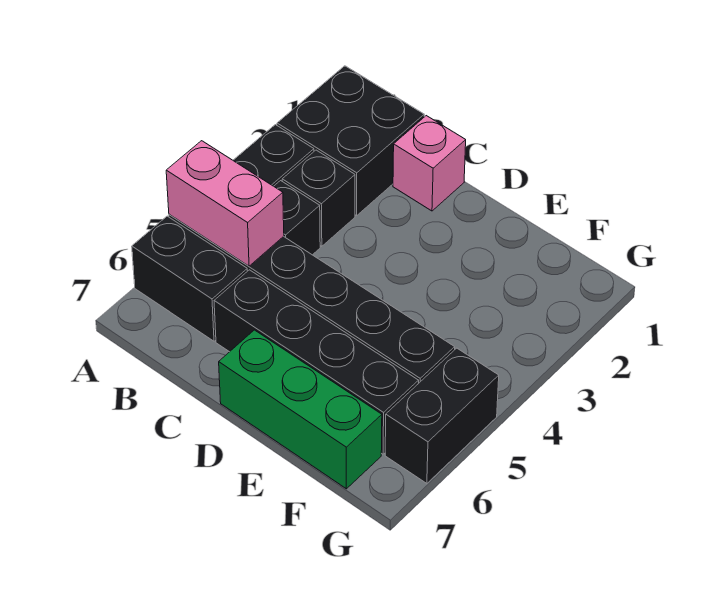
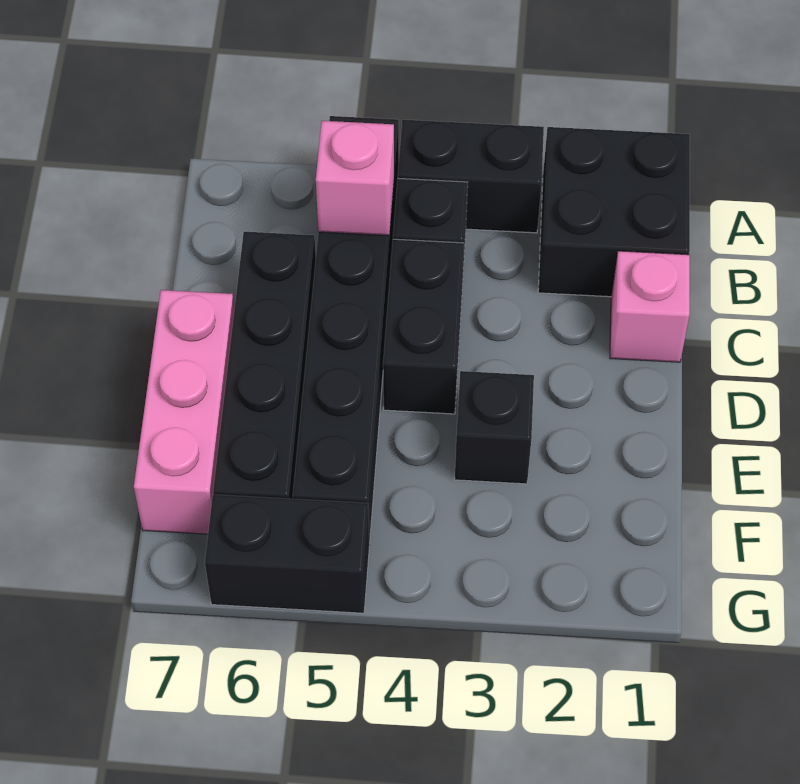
pink brick A5:B5 level 2 -> pink brick B5 level 2
black brick A6:B6 level 1 -> black brick C4:D4 level 1
black brick B3 level 1 -> black brick E3 level 1
green brick D7:F7 level 1 -> pink brick D7:F7 level 1

